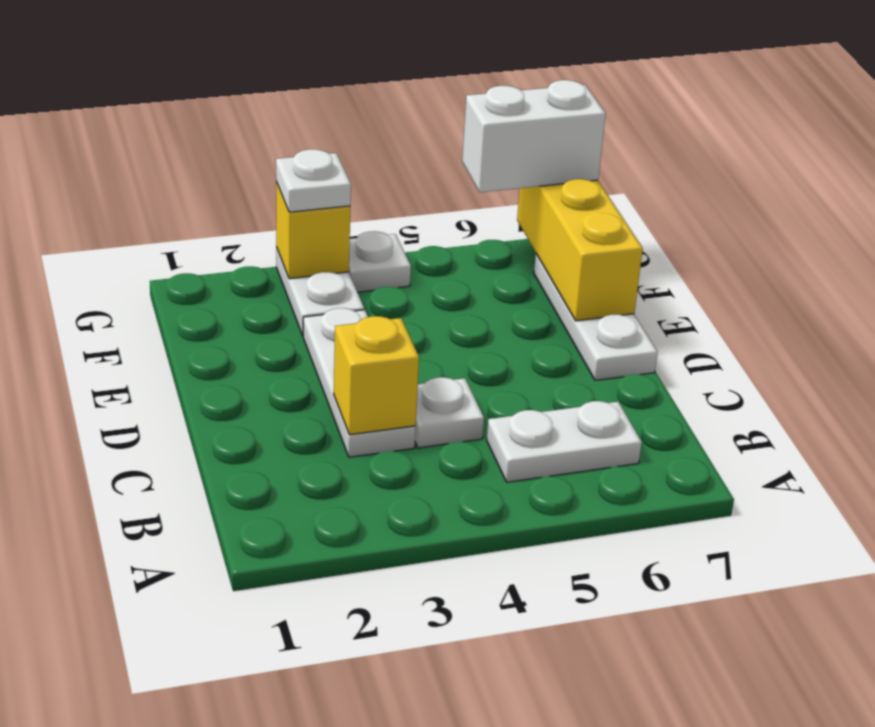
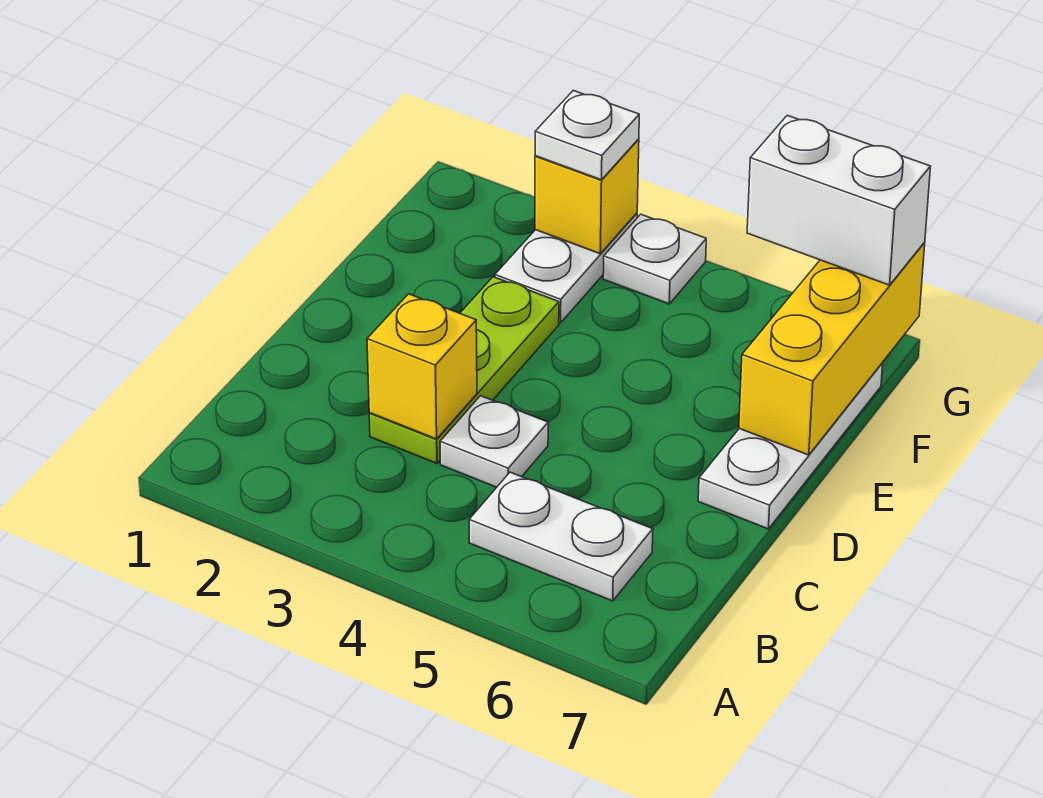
white plate C3:E3 level 1 -> lime plate C3:E3 level 1

